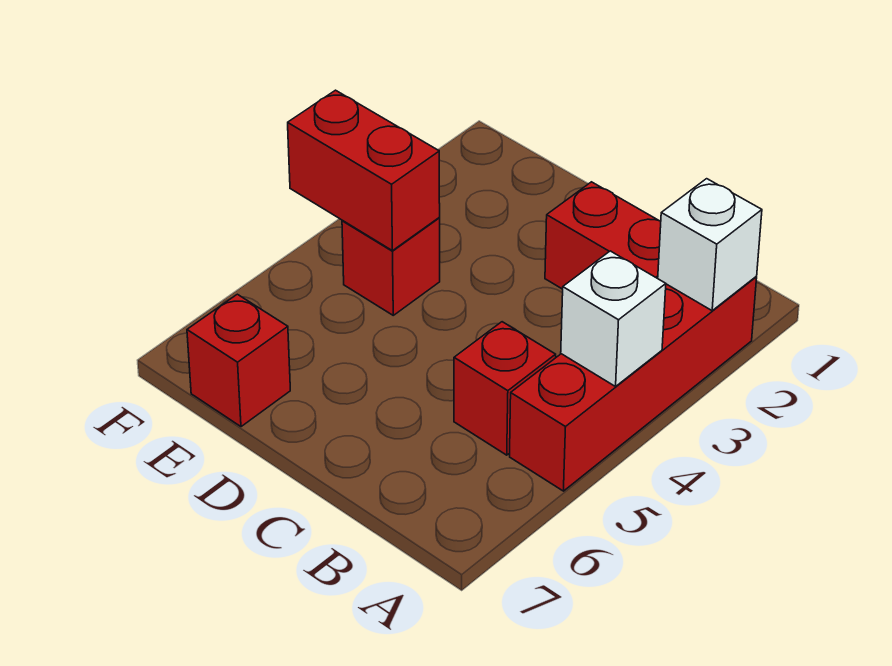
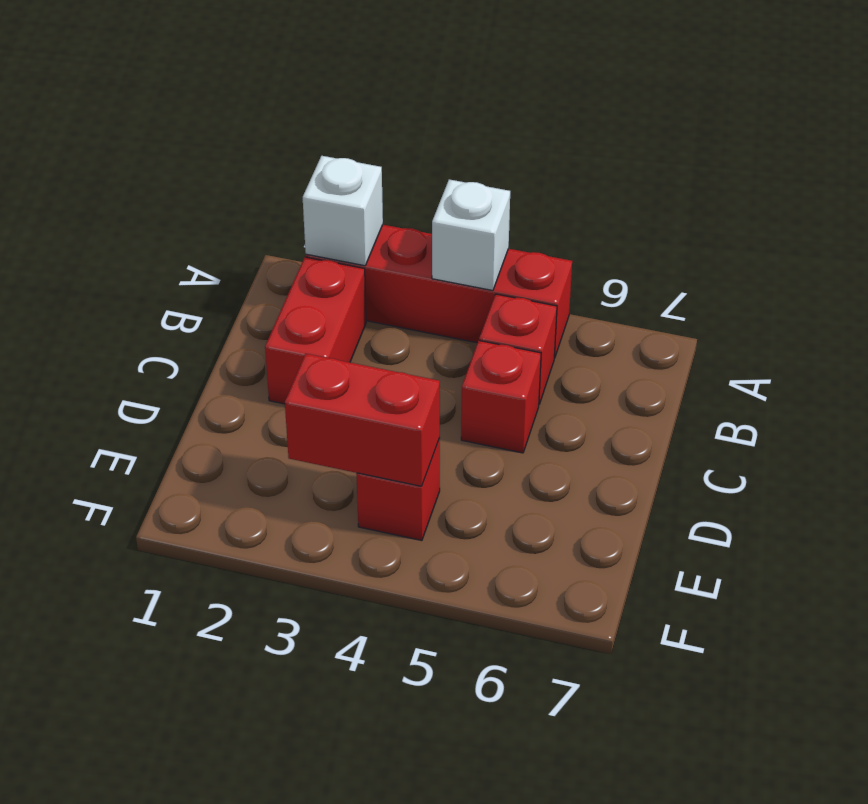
red brick E4:F4 level 2 -> red brick E3:E4 level 2
red brick E7 level 1 -> red brick C5 level 1

